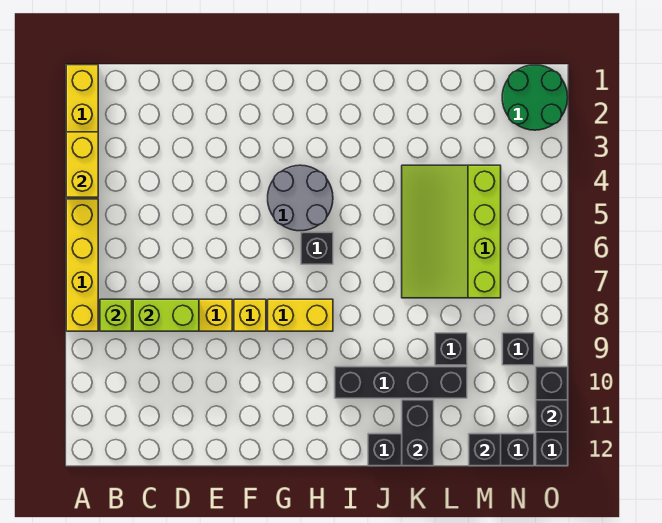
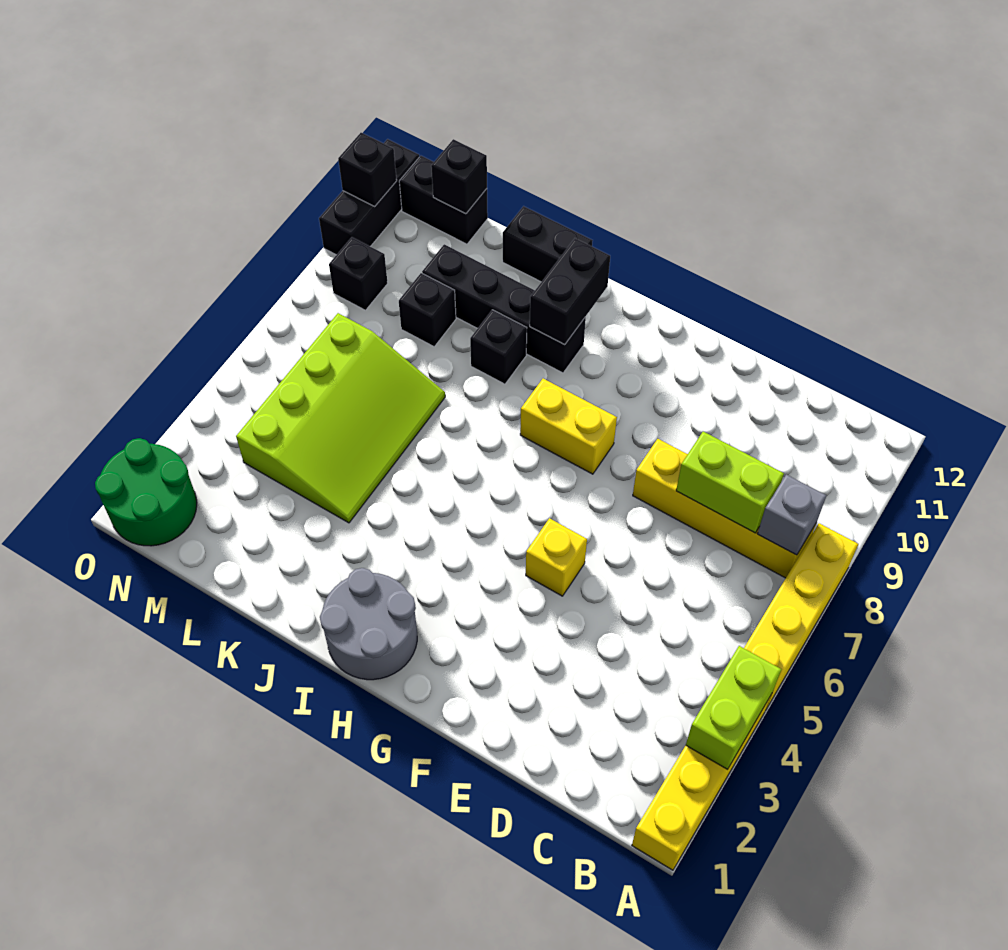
yellow brick A3:A4 level 2 -> lime brick A3:A4 level 2
lime brick B8 level 2 -> grey brick B8 level 2
yellow brick F8 level 1 -> yellow brick F5 level 1
grey round brick G4:H5 level 1 -> grey round brick H1:I2 level 1
black brick H6 level 1 -> black brick J9 level 1
black brick K11:K12 level 2 -> black brick I10:I11 level 2

